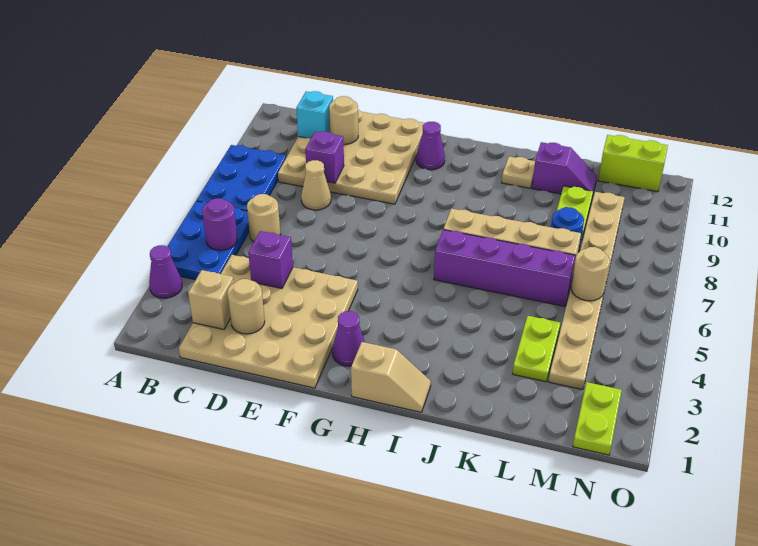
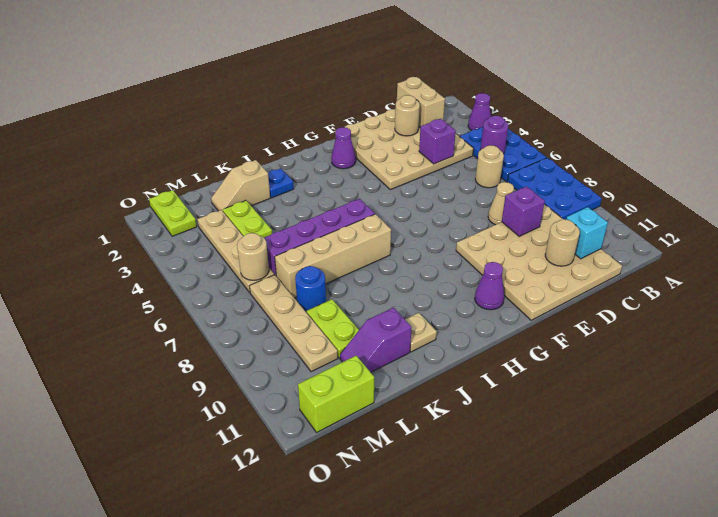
tan brick C2 level 2 -> tan brick C1:C2 level 2
tan slope H1:I1 level 1 top H -> tan slope K2:L2 level 1 top K
none -> blue plate J2 level 1

